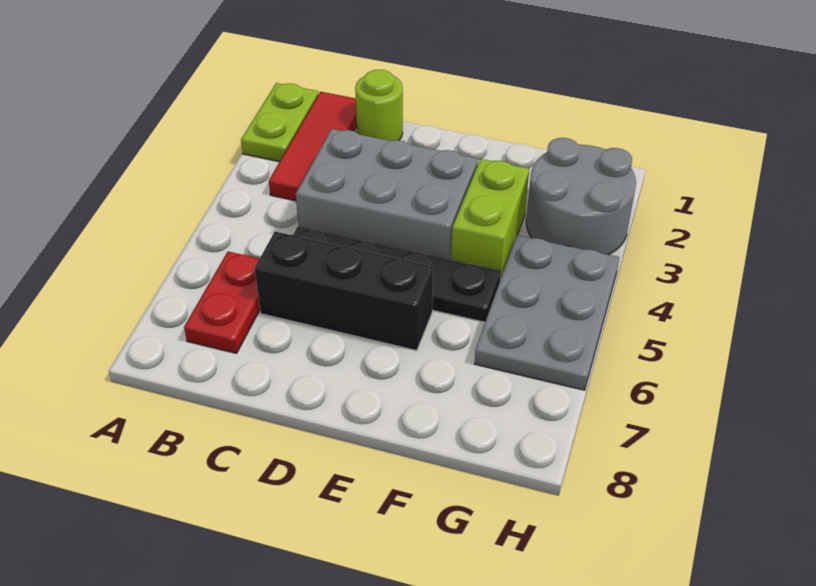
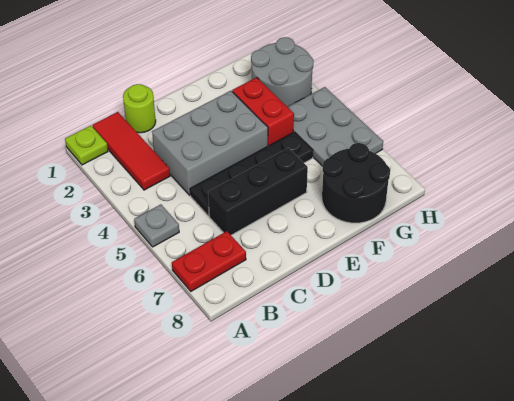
lime plate A1:A2 level 1 -> lime plate A1 level 1
none -> grey plate A5 level 1
red plate B6:B7 level 1 -> red plate A7:B7 level 1
lime brick F3:F4 level 1 -> red brick F3:F4 level 1
none -> black round brick F7:G8 level 1

